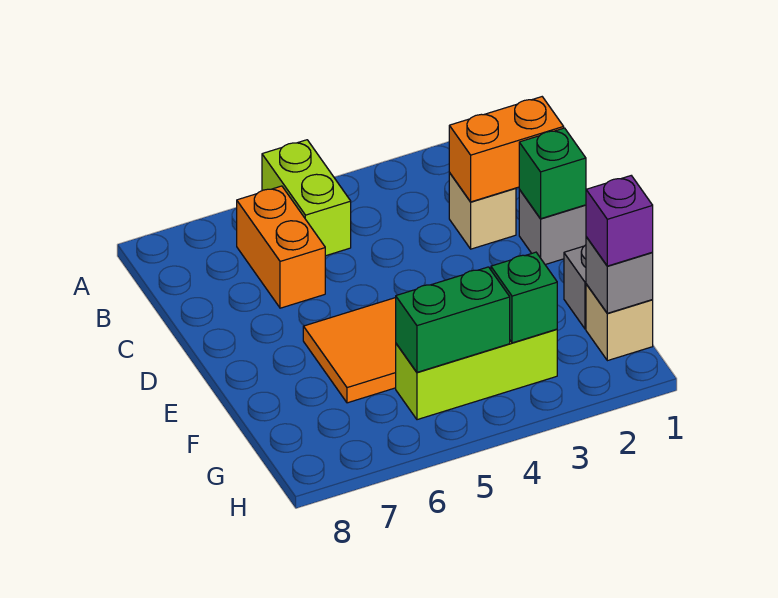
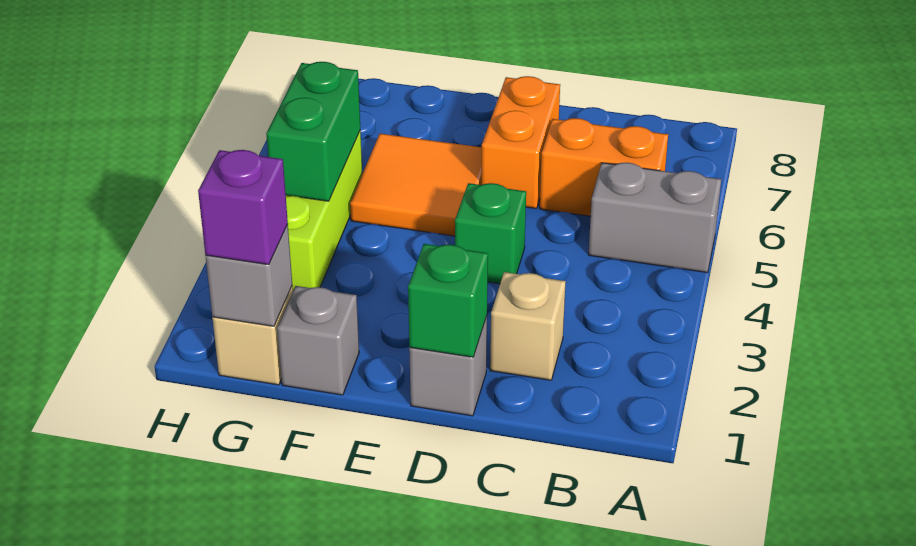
lime brick A5:B5 level 1 -> grey brick A5:B5 level 1
orange brick C1:C2 level 2 -> orange brick D6:D7 level 1
green brick G3 level 2 -> green brick D4 level 1

